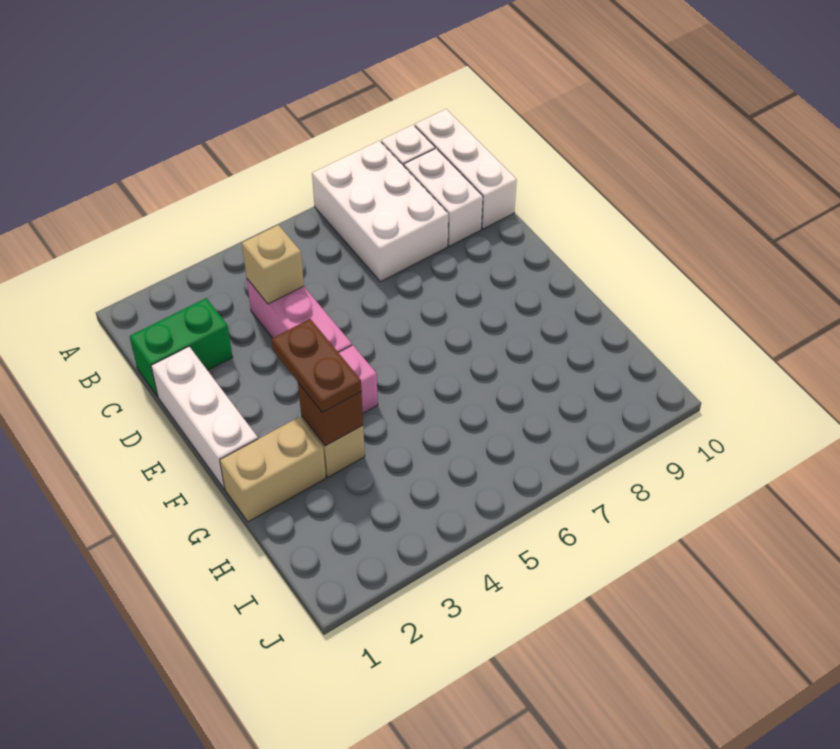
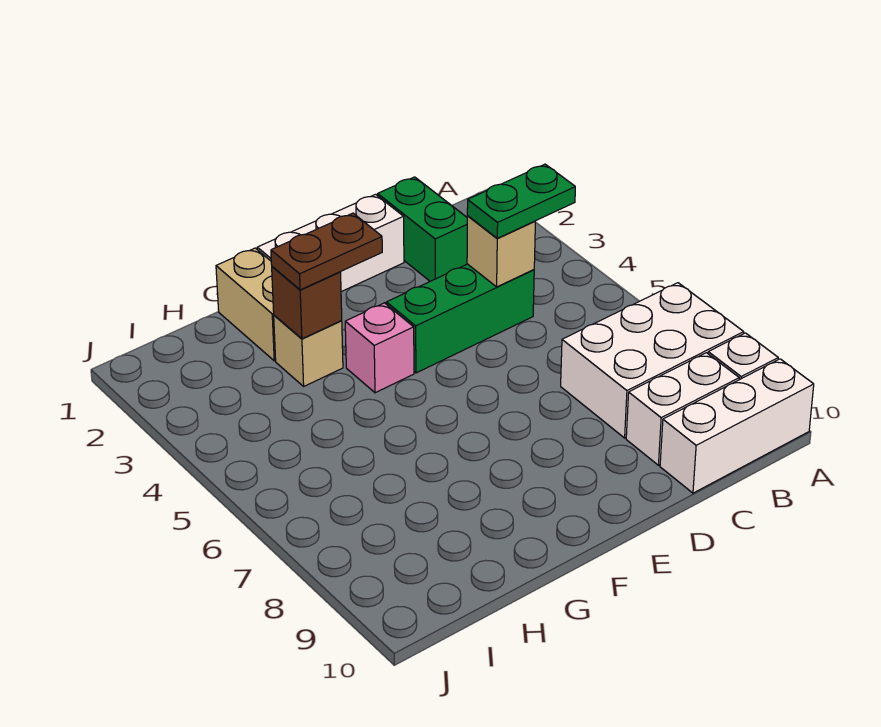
none -> green plate B4:C4 level 3
pink brick C4:E4 level 1 -> green brick C4:E4 level 1

